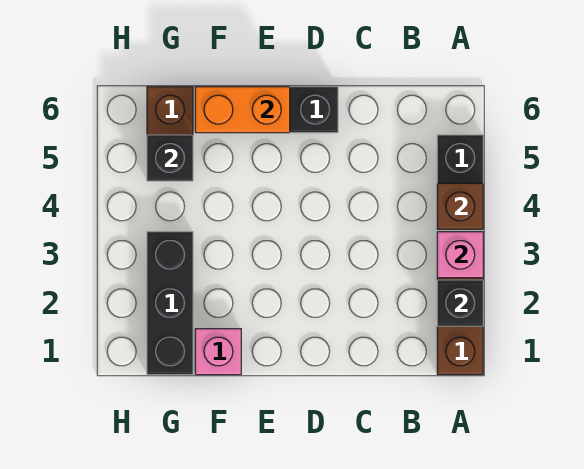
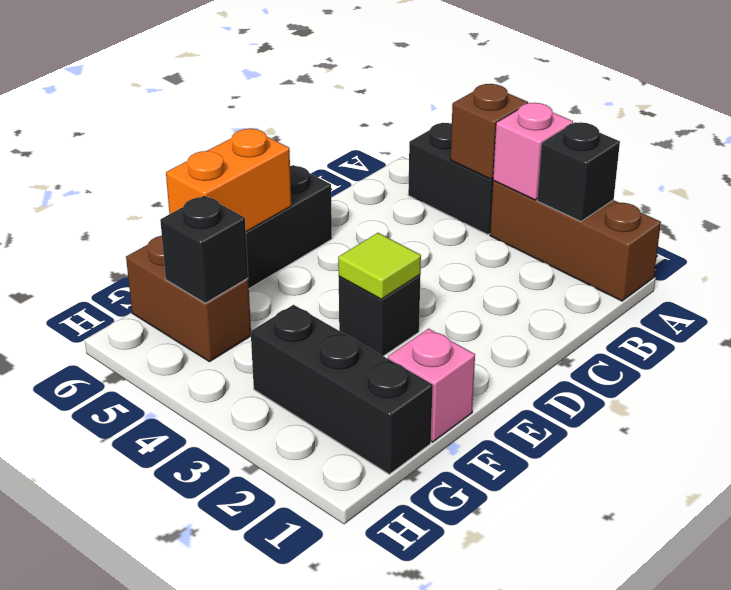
none -> black brick E3 level 1
none -> lime tile E3 level 2

